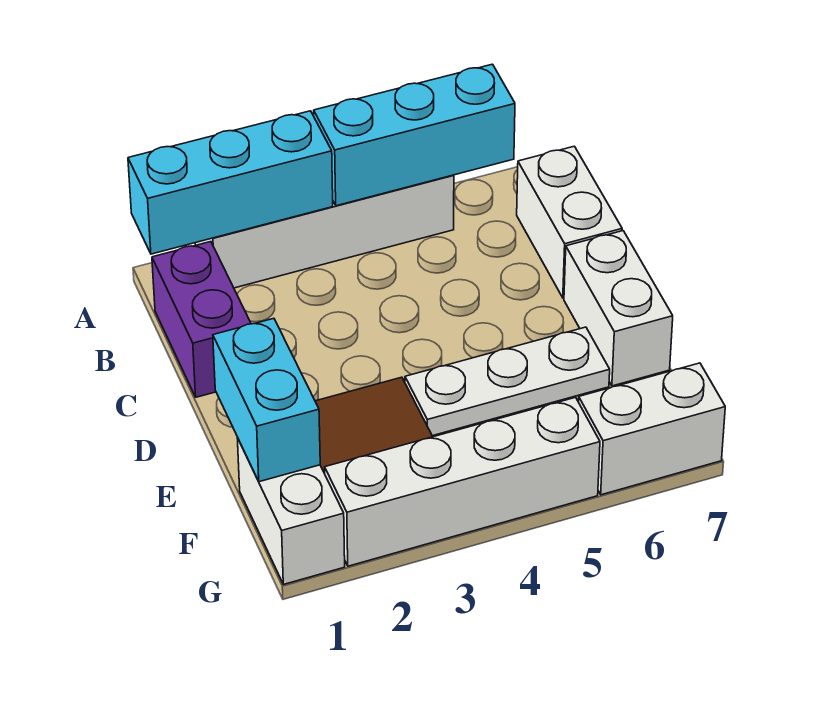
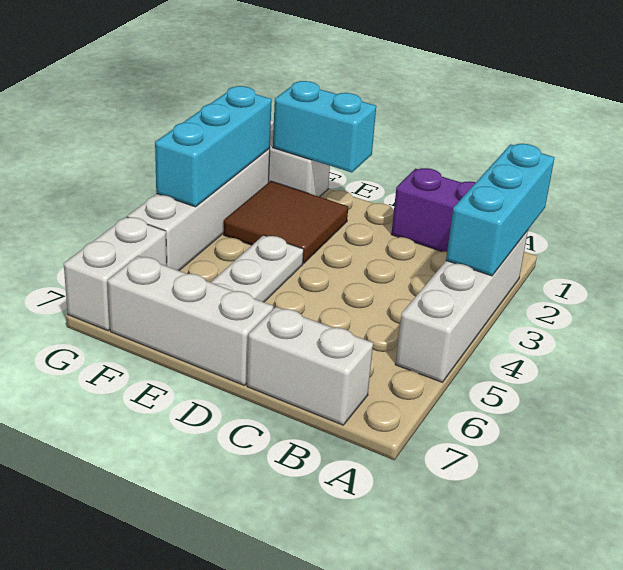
cyan brick A4:A6 level 2 -> cyan brick G2:G4 level 2
white brick D7:E7 level 1 -> white brick D7:F7 level 1

